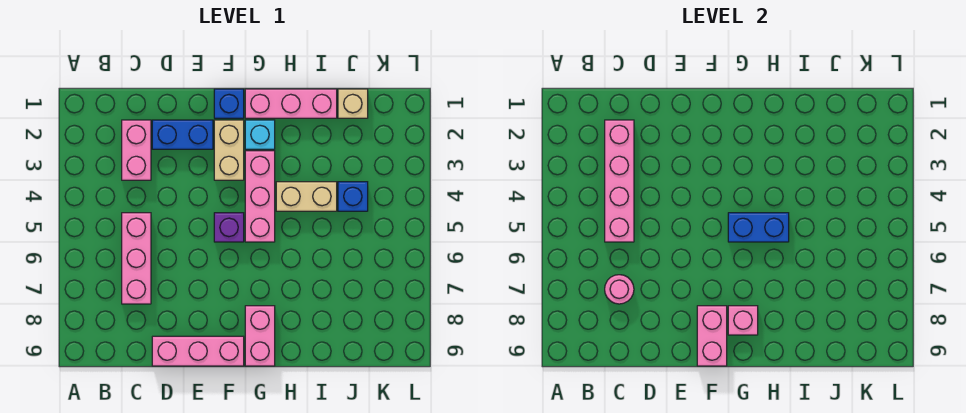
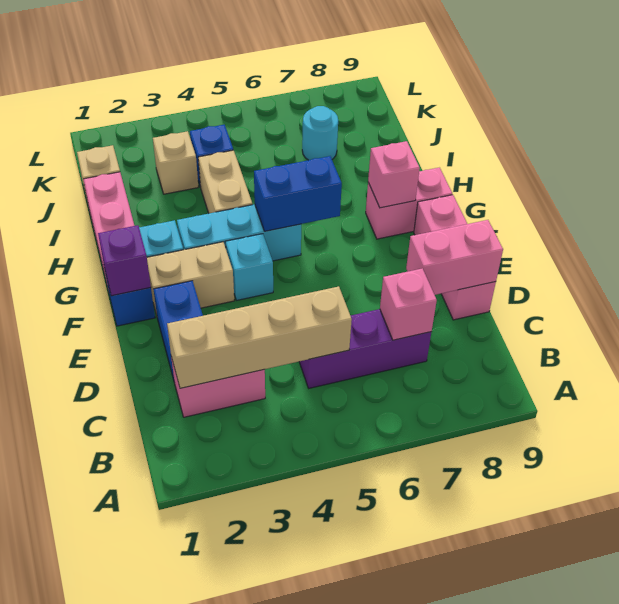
pink brick C2:C5 level 2 -> tan brick C2:C5 level 2
pink brick C5:C7 level 1 -> purple brick C5:C7 level 1
pink round brick C7 level 2 -> pink brick C7 level 2
none -> cyan brick F4 level 1
purple brick F5 level 1 -> purple brick F1 level 2
pink brick F8:F9 level 2 -> pink brick D8:D9 level 2
pink brick G3:G5 level 1 -> cyan brick G3:G5 level 1
blue brick G5:H5 level 2 -> blue brick G5:G6 level 2
none -> tan brick J3 level 1
none -> cyan round brick J7 level 1

